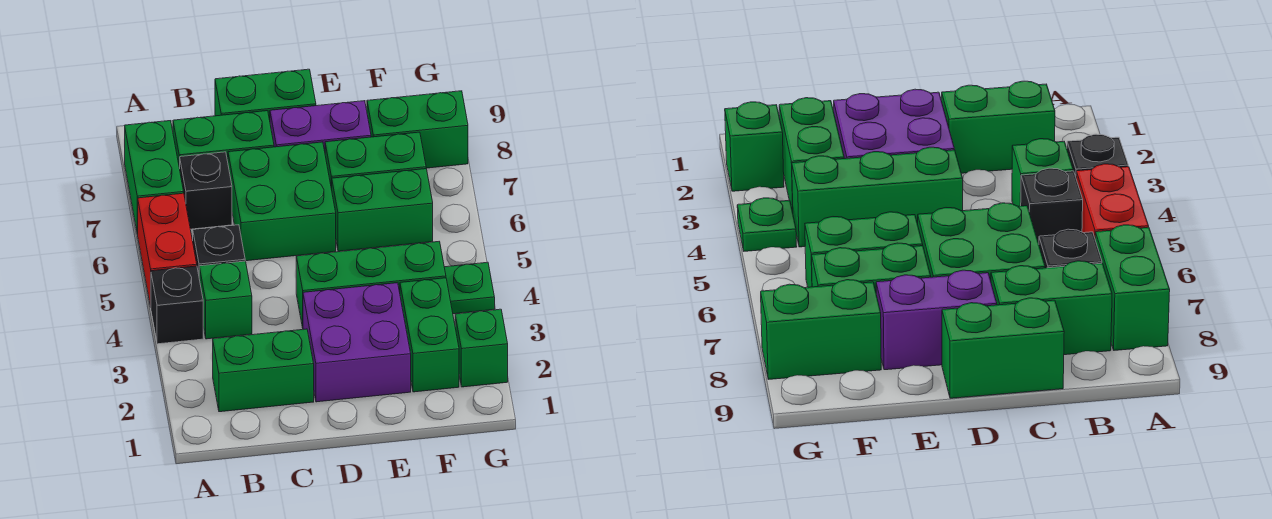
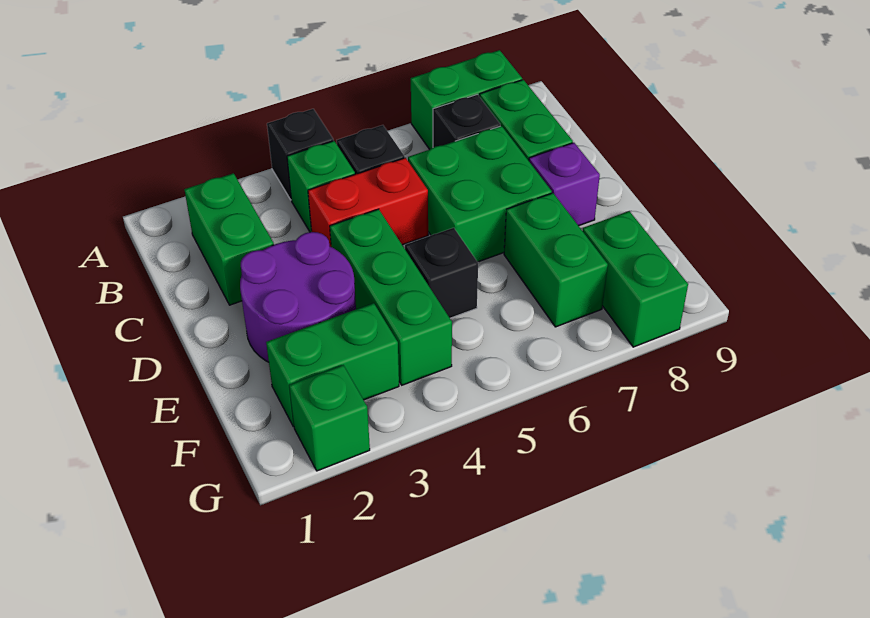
red brick A5:A6 level 1 -> red brick C4:C5 level 1
green brick C9:D9 level 1 -> none
purple brick D2:E3 level 1 -> purple round brick D2:E3 level 1
purple brick D8:E8 level 1 -> purple brick D8 level 1
none -> black brick E5 level 1
green brick E6:F6 level 1 -> none
green plate G4 level 1 -> none

